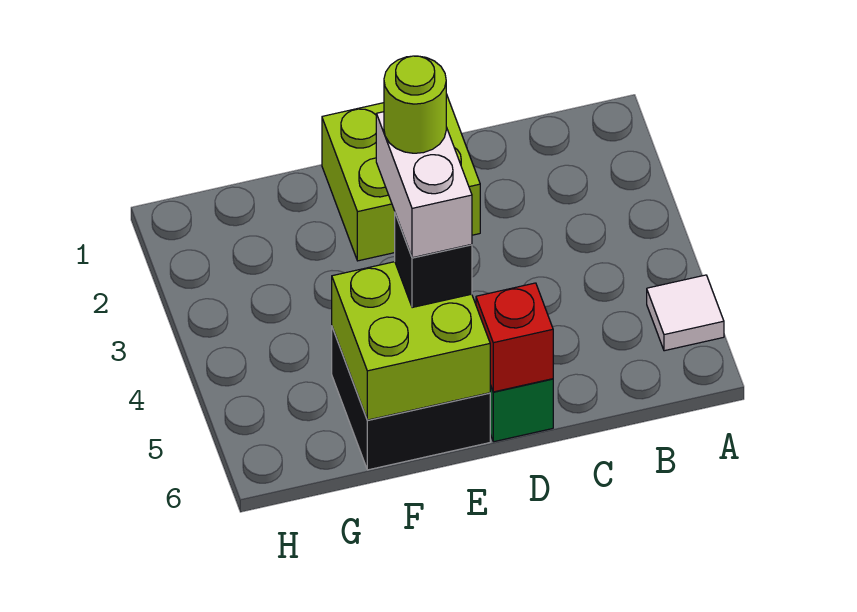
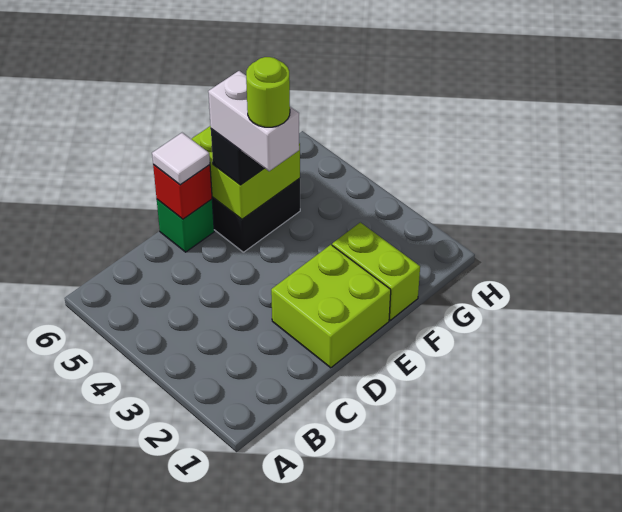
white tile A5 level 1 -> white tile D6 level 3
none -> lime brick F1:F2 level 1

